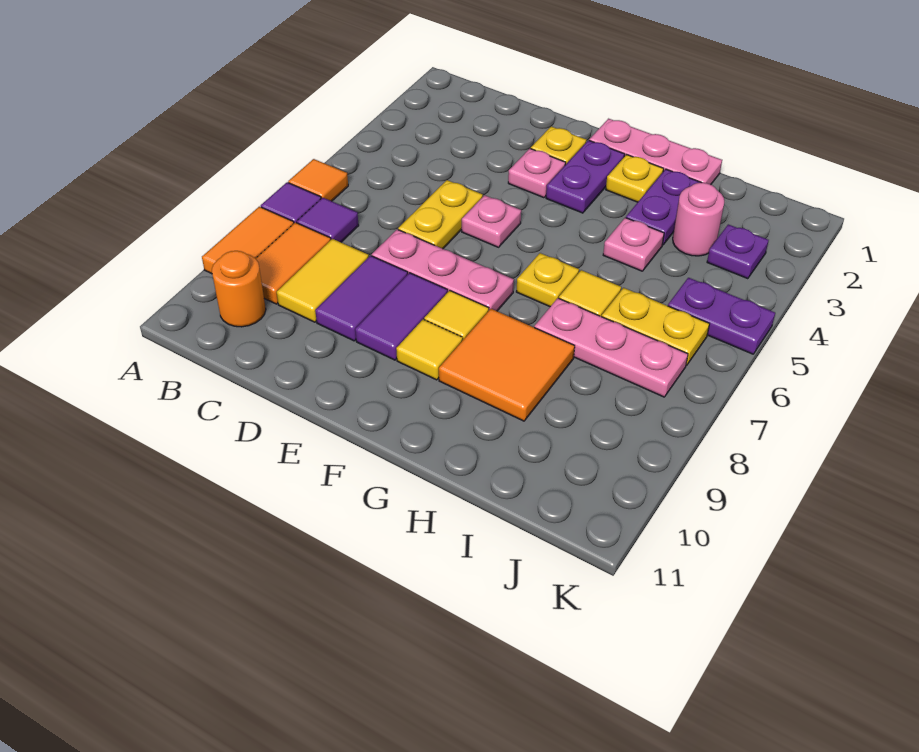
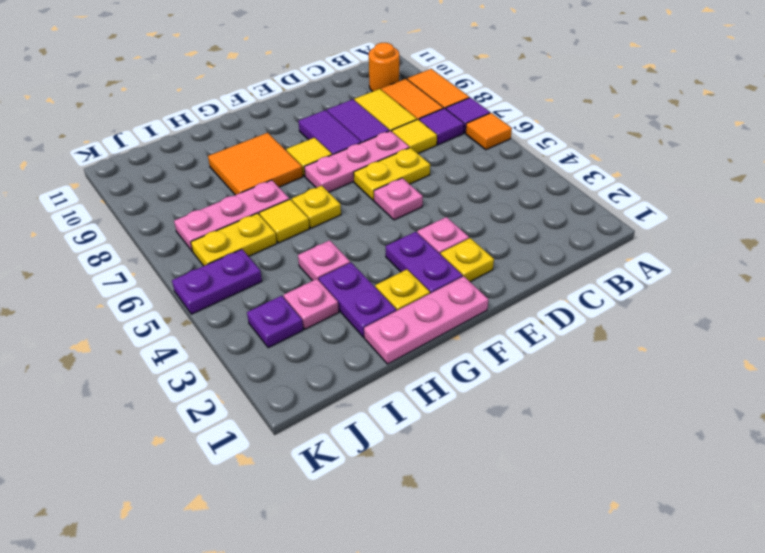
yellow plate D5:D6 level 1 -> yellow plate D6:E6 level 1
yellow tile F9 level 1 -> yellow tile C7 level 1
pink round brick I3 level 1 -> pink plate I3 level 1

